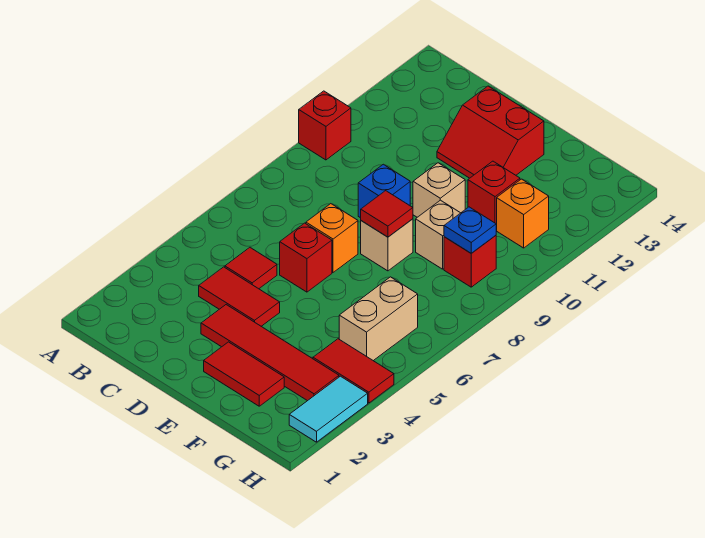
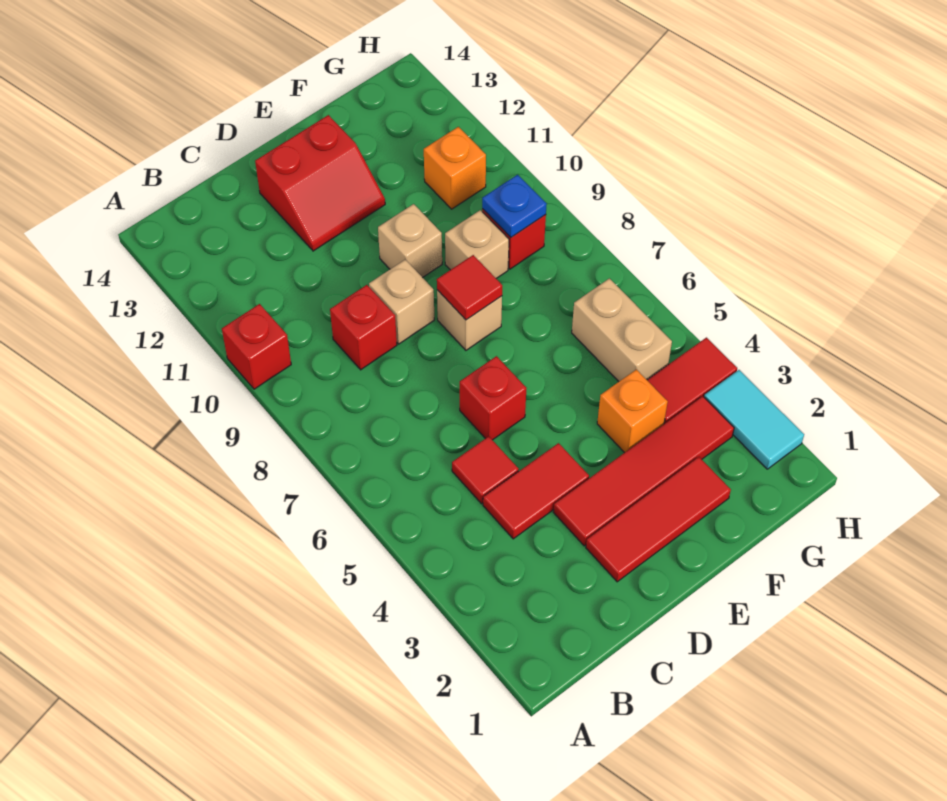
orange brick D7 level 1 -> orange brick F4 level 1
blue brick D9 level 1 -> tan brick D9 level 1
red tile E2:F2 level 1 -> red tile D2:F2 level 1
red brick F11 level 1 -> red brick C9 level 1

